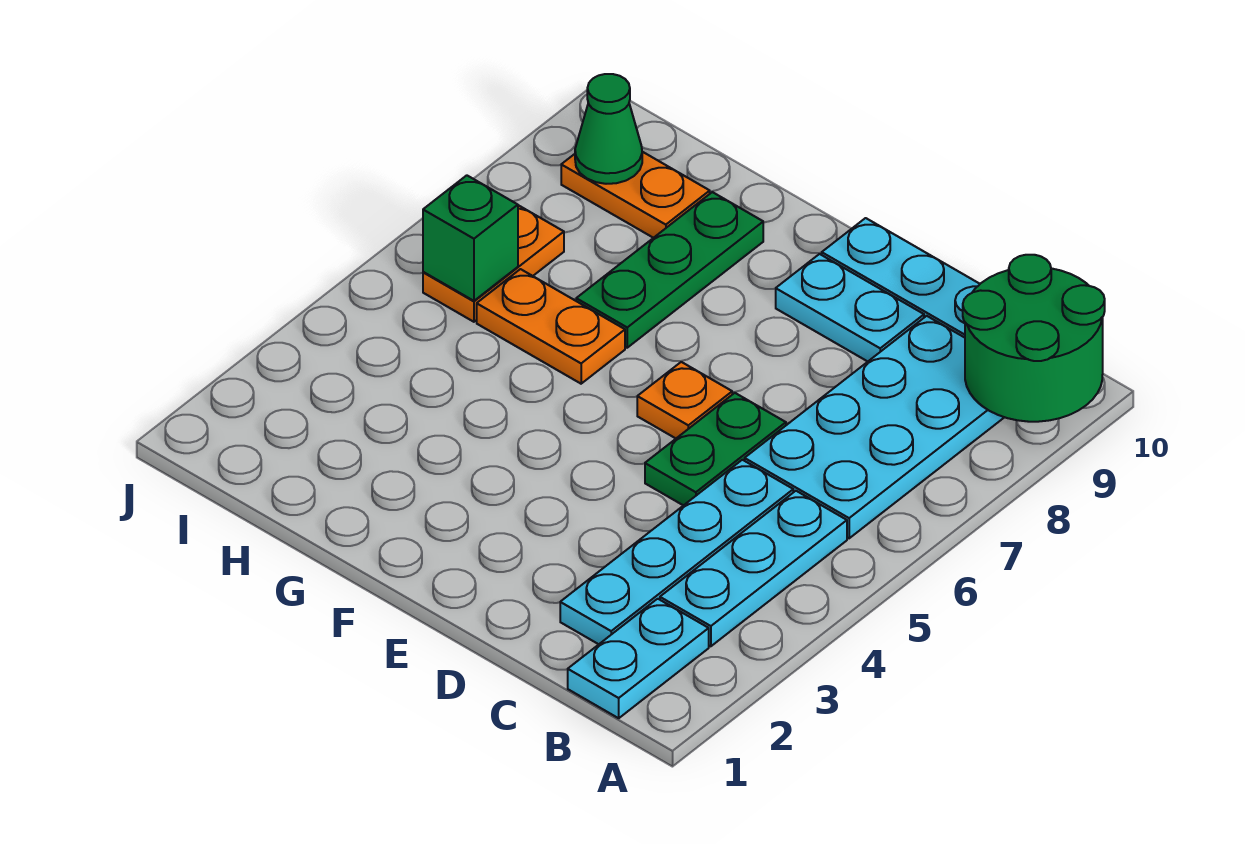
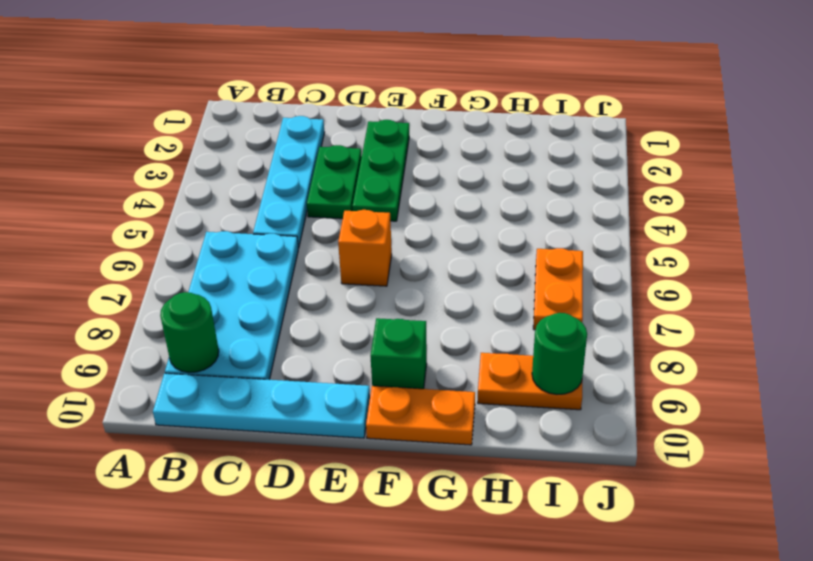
green round brick A9:B10 level 2 -> green round brick B9 level 2
cyan plate B1:B2 level 1 -> none
cyan plate B3:B5 level 1 -> none
green plate D5:D6 level 1 -> green plate D3:D4 level 1
cyan plate D9:E9 level 1 -> none
orange plate E6 level 1 -> orange brick E6 level 1
orange plate G6:H6 level 1 -> orange plate F10:G10 level 1
green plate G7:G9 level 1 -> green plate E2:E4 level 1
green brick I6 level 2 -> green brick F9 level 1
green cone I9 level 2 -> green round brick I9 level 2

